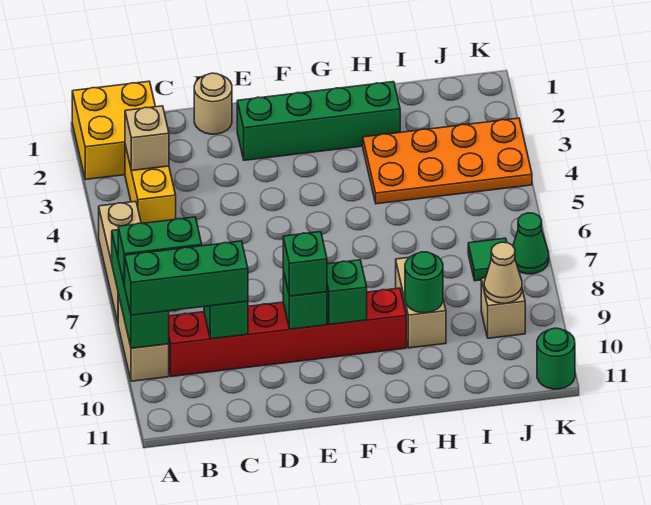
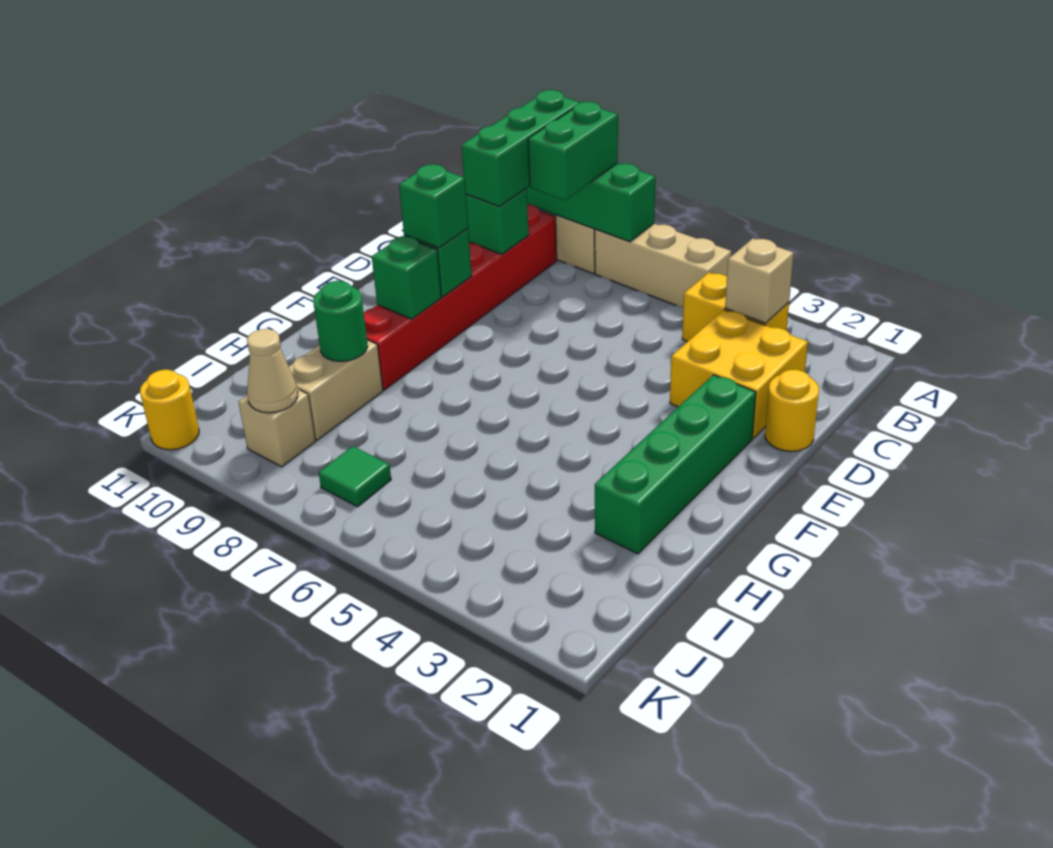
yellow brick A1:B2 level 1 -> yellow brick C2:D3 level 1
tan round brick D1 level 1 -> yellow round brick D1 level 1
orange plate H3:K4 level 1 -> none
tan brick H8:H9 level 1 -> tan brick H9:I9 level 1
green cone K7 level 1 -> none
green round brick K11 level 1 -> yellow round brick K11 level 1

